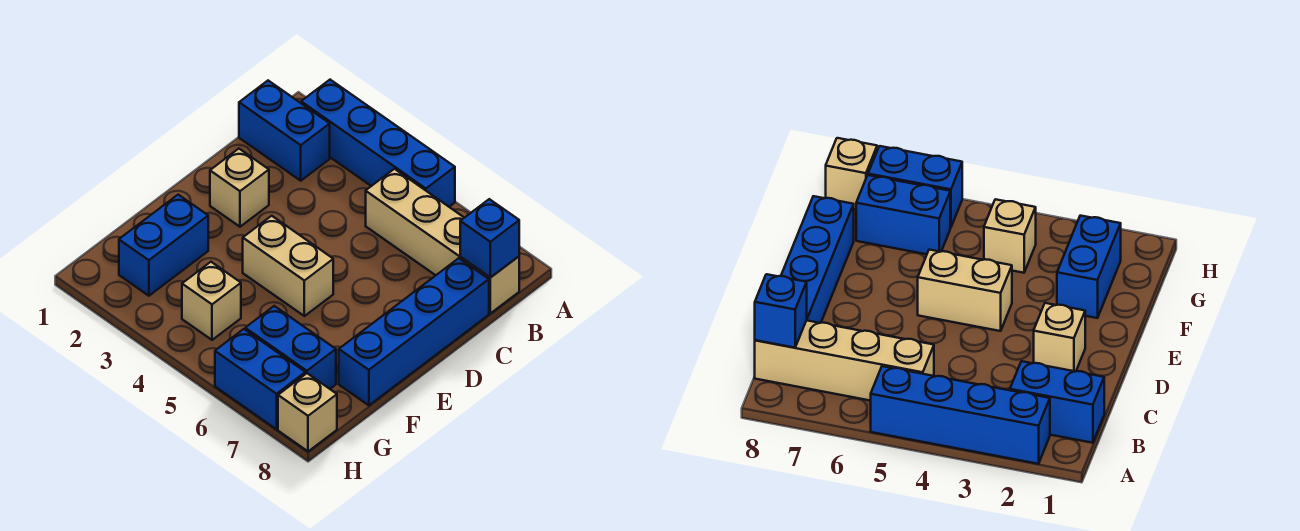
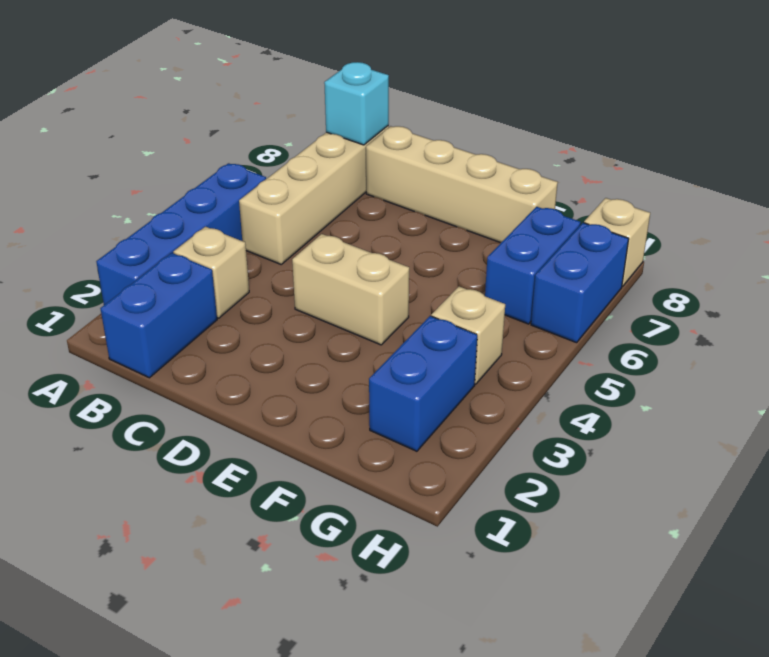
blue brick B8 level 2 -> cyan brick B8 level 2
blue brick C8:F8 level 1 -> tan brick C8:F8 level 1
tan brick D2 level 1 -> tan brick B3 level 1
tan brick E4:E5 level 1 -> tan brick D4:E4 level 1
blue brick F2:G2 level 1 -> blue brick G2:G3 level 1

